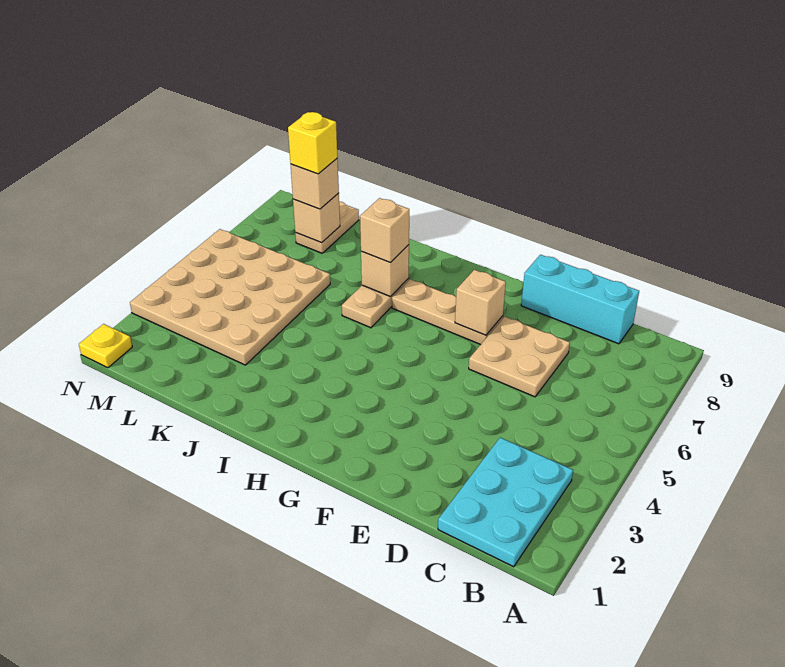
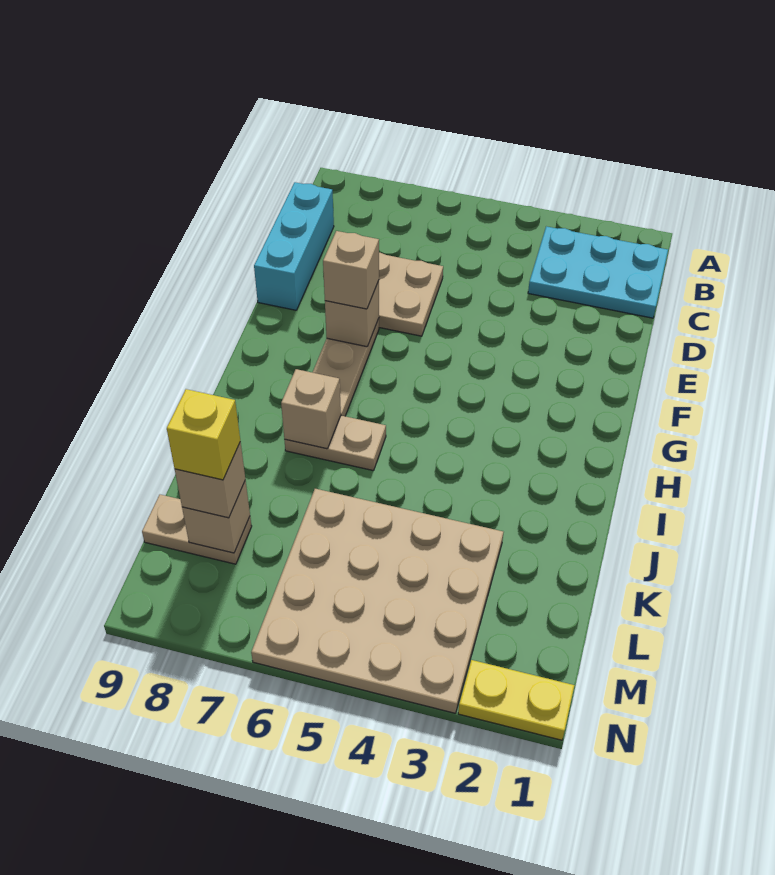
tan brick I7 level 3 -> tan brick F7 level 3
yellow plate N1 level 1 -> yellow plate N1:N2 level 1

